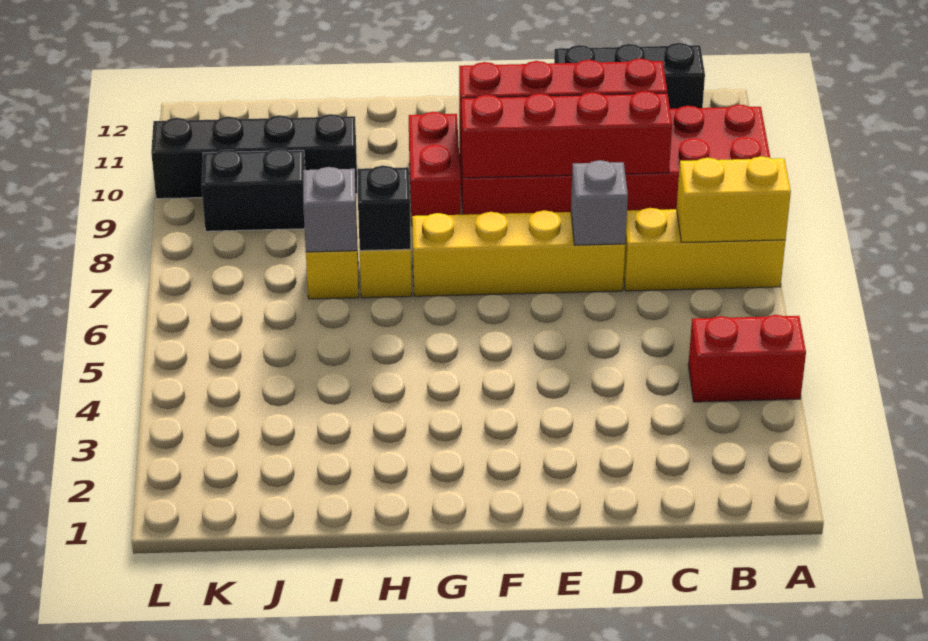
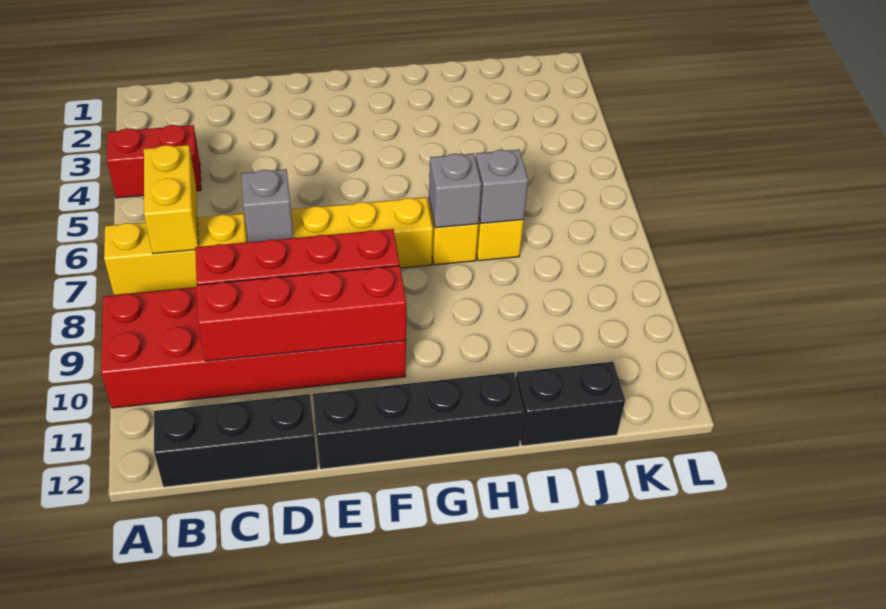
yellow brick A7:B7 level 2 -> yellow brick B6:B7 level 2
red brick G9:G10 level 1 -> none
black brick H7 level 2 -> grey brick H7 level 2
black brick I10:L10 level 1 -> black brick E12:H12 level 1
black brick J9:K9 level 1 -> black brick I12:J12 level 1

